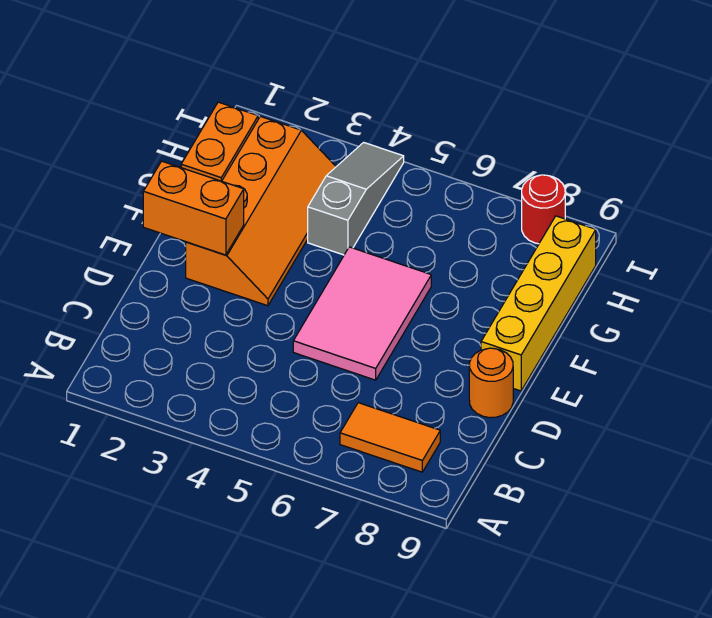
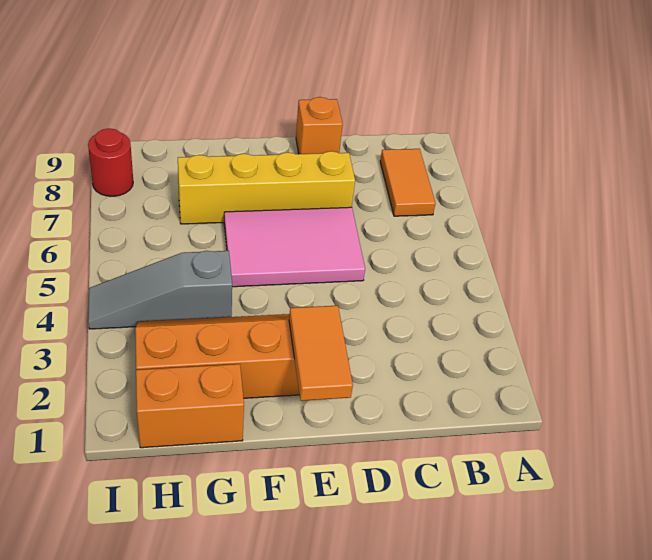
orange round brick D9 level 1 -> orange brick D9 level 1
orange brick E1:E2 level 2 -> orange tile E1:E2 level 2
yellow brick E9:H9 level 1 -> yellow brick D7:G7 level 1

